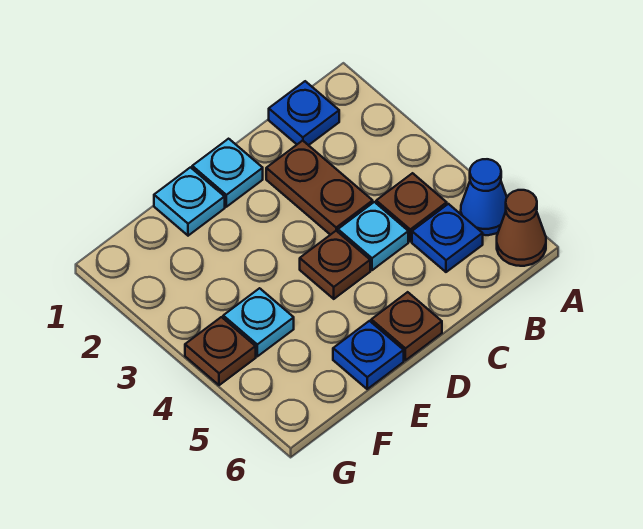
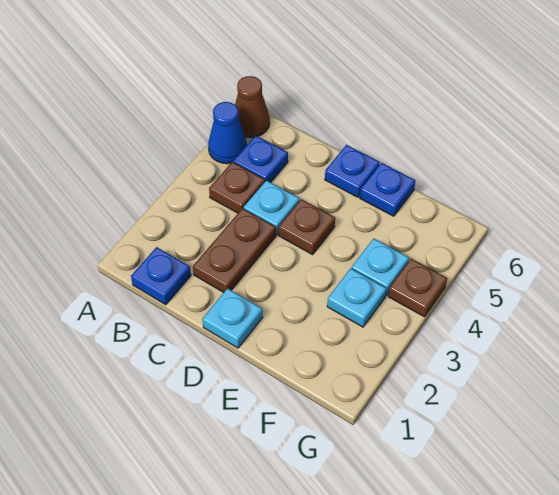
brown plate D6 level 1 -> blue plate D6 level 1
cyan plate E1 level 1 -> cyan plate F3 level 1

